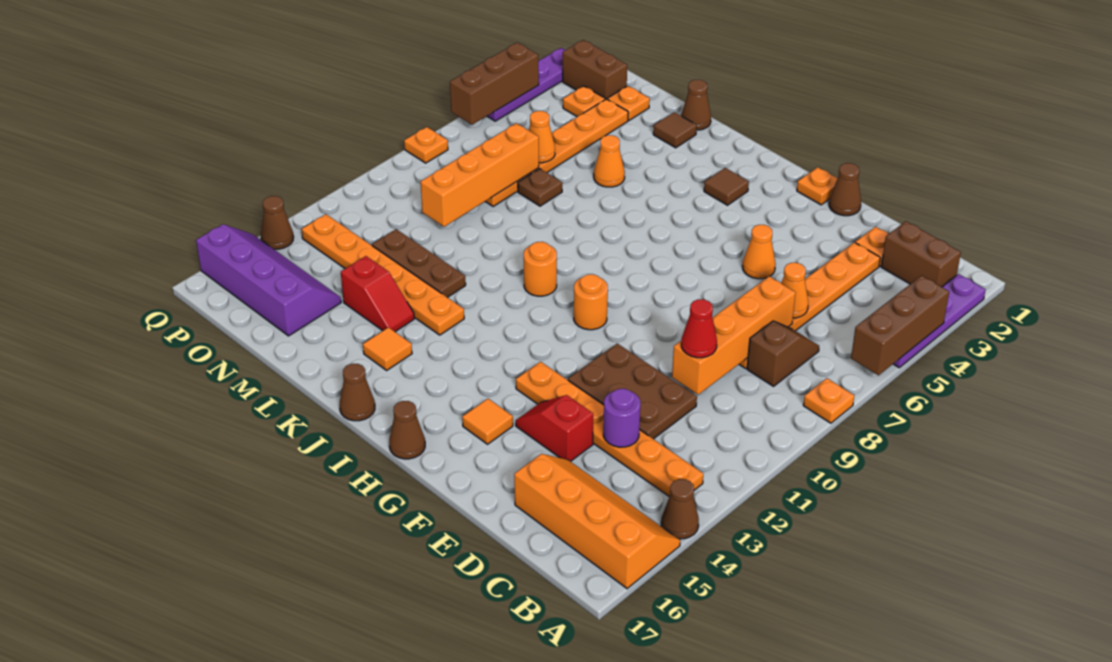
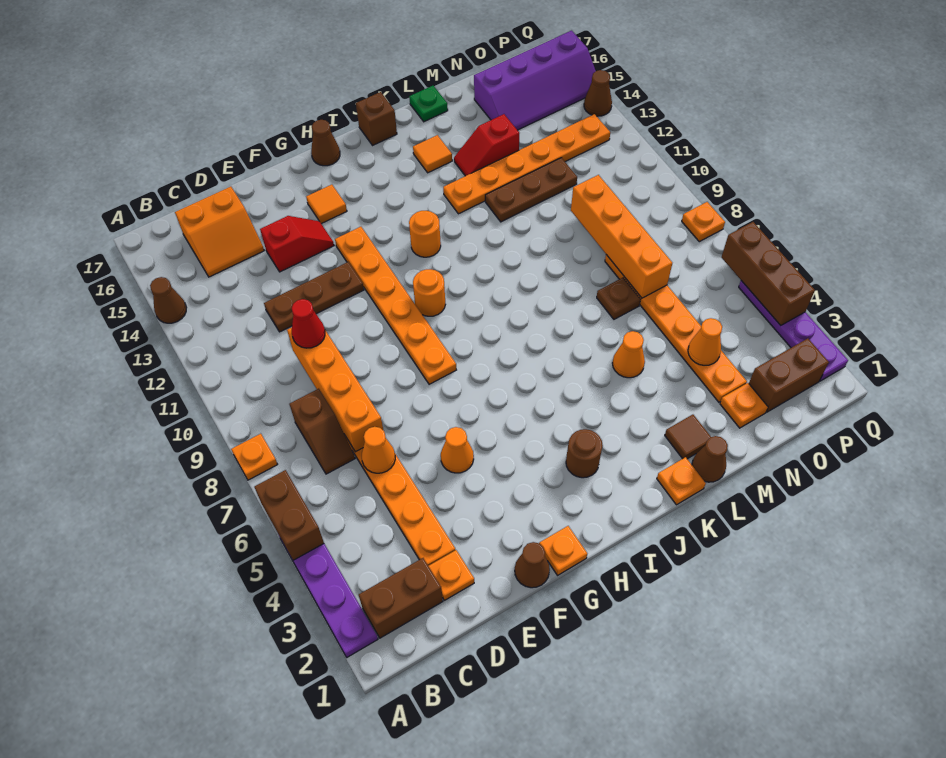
brown brick A4:A6 level 2 -> brown brick A5:A6 level 2
orange slope A15:D16 level 1 top 16 -> orange slope C15:D16 level 1 top 16
orange plate B13:G13 level 1 -> orange plate G8:G13 level 1
brown plate D11:F12 level 1 -> brown plate D12:F12 level 1
purple round brick D13 level 2 -> none
brown tile I3 level 1 -> brown round brick I3 level 1
orange round brick J10 level 1 -> orange round brick I12 level 1
brown cone J17 level 1 -> brown brick J17 level 1
none -> green plate L17 level 1
orange cone N6 level 2 -> orange cone N4 level 2
orange plate O3 level 1 -> orange plate K1 level 1

